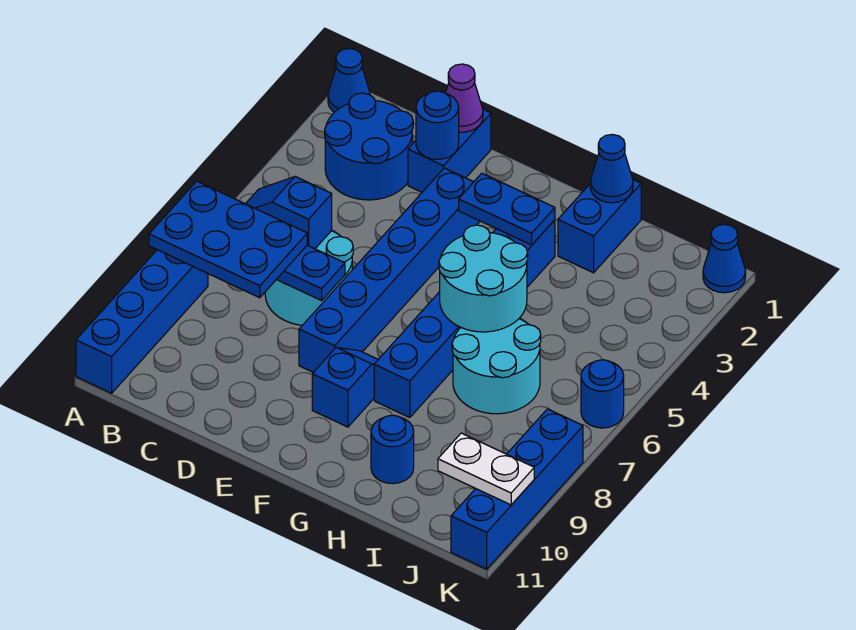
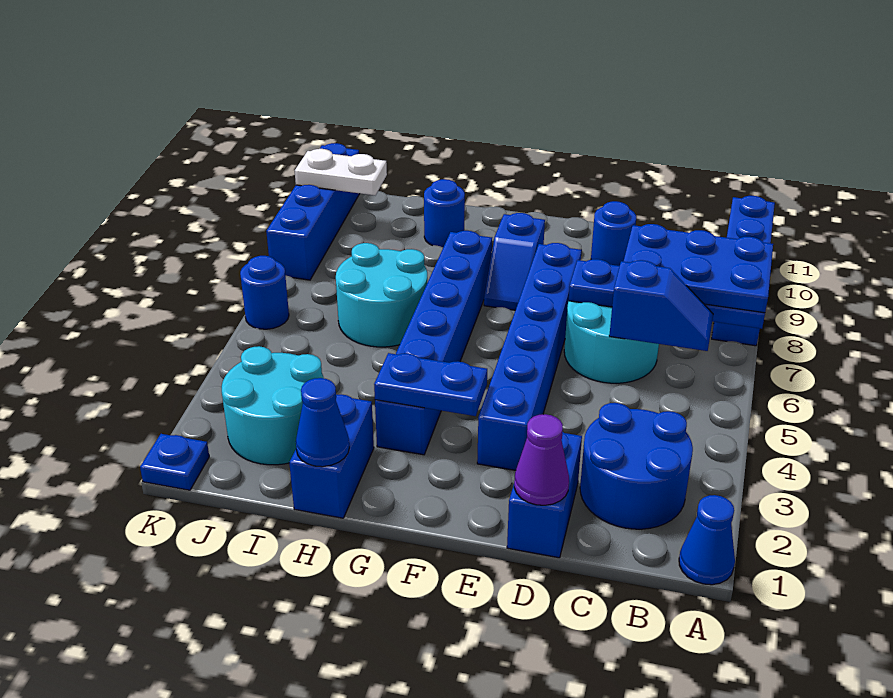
blue round brick D2 level 2 -> blue round brick D10 level 1
cyan round brick G5:H6 level 2 -> cyan round brick I2:J3 level 1
blue cone K1 level 1 -> blue plate K1 level 1

